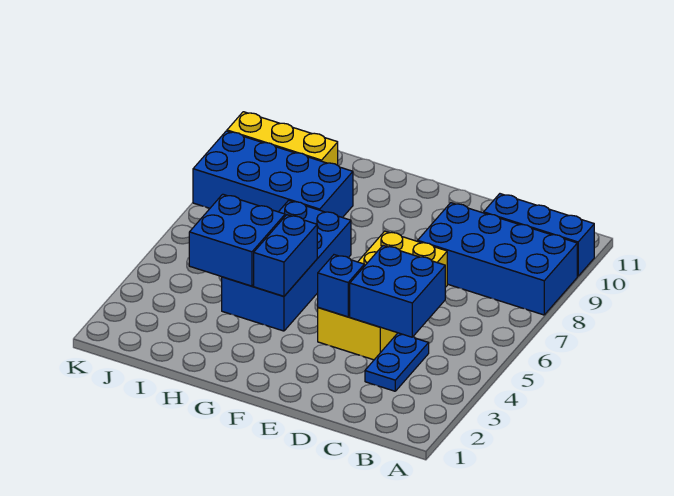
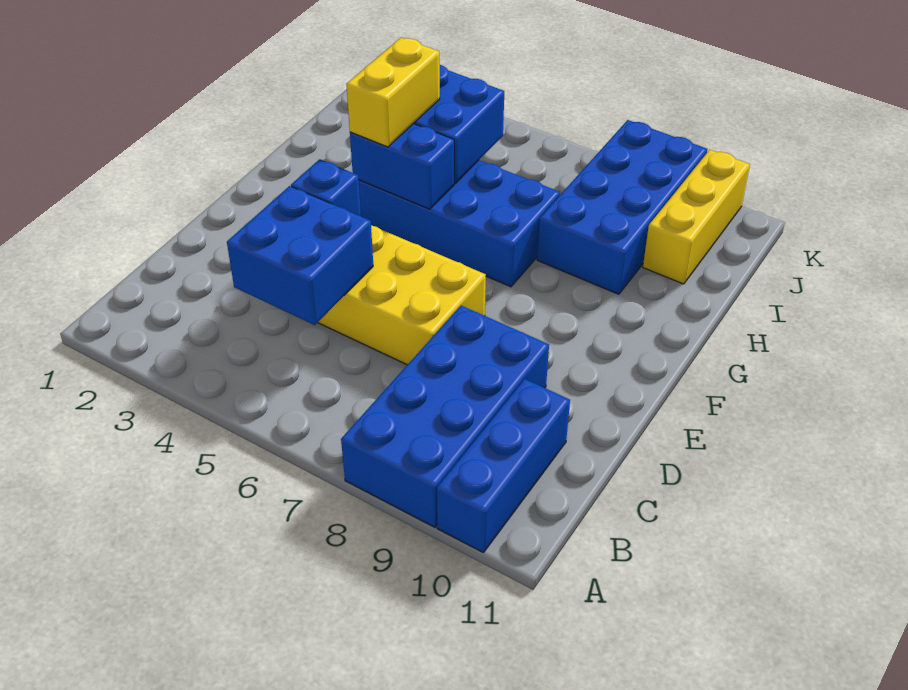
blue plate C3:C4 level 1 -> none
none -> yellow brick G4:H4 level 3

